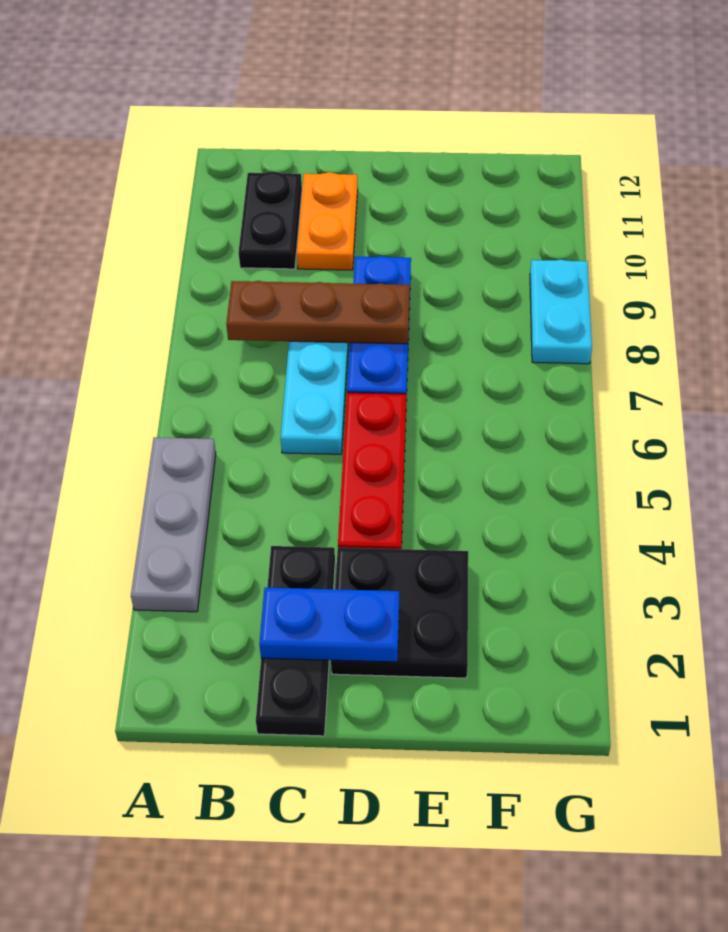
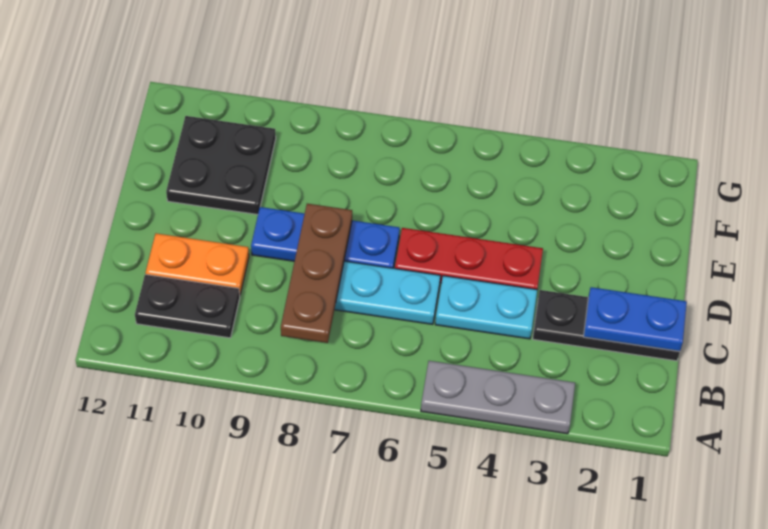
blue plate C2:D2 level 2 -> blue plate C1:C2 level 2
black plate D2:E3 level 1 -> black plate E10:F11 level 1
cyan plate G8:G9 level 1 -> cyan plate C4:C5 level 1

